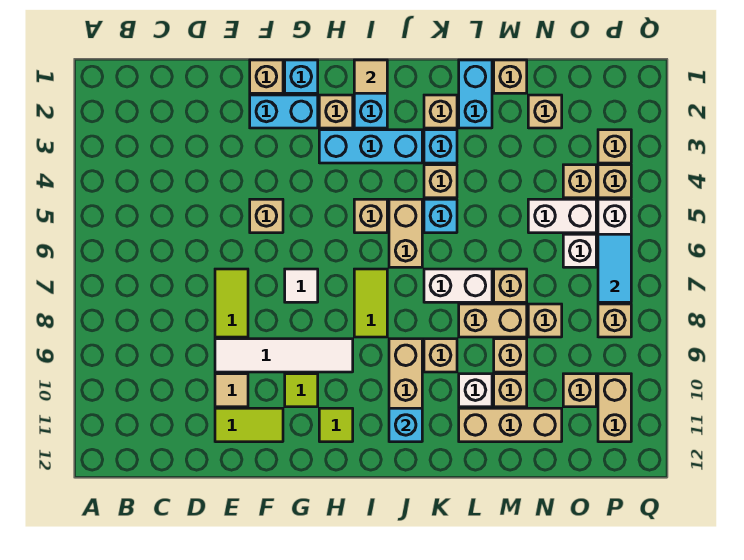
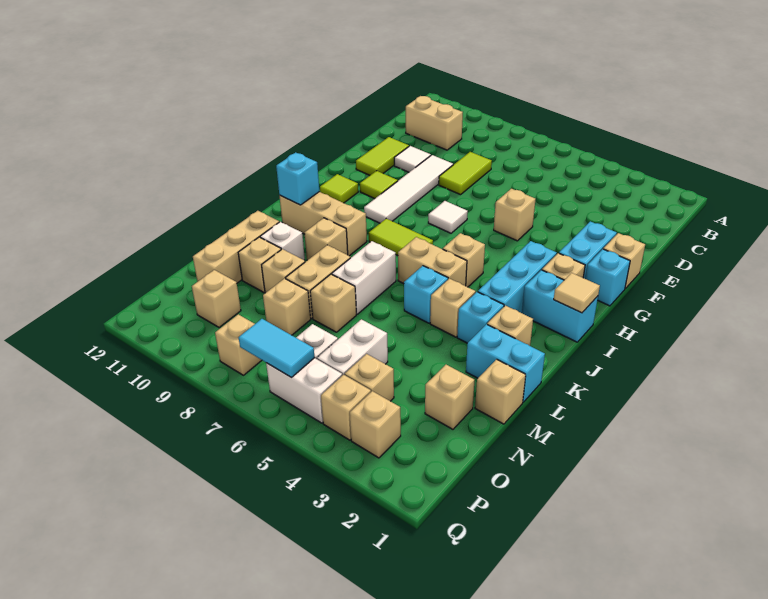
lime tile E7:E8 level 1 -> lime tile D8:E8 level 1
tan tile E10 level 1 -> white tile E10 level 1
tan brick P10:P11 level 1 -> tan brick C10:C11 level 1

